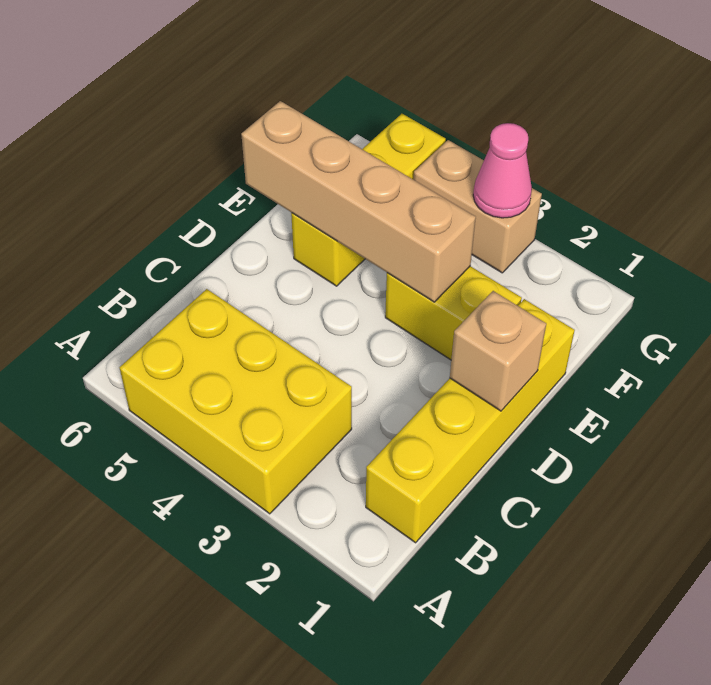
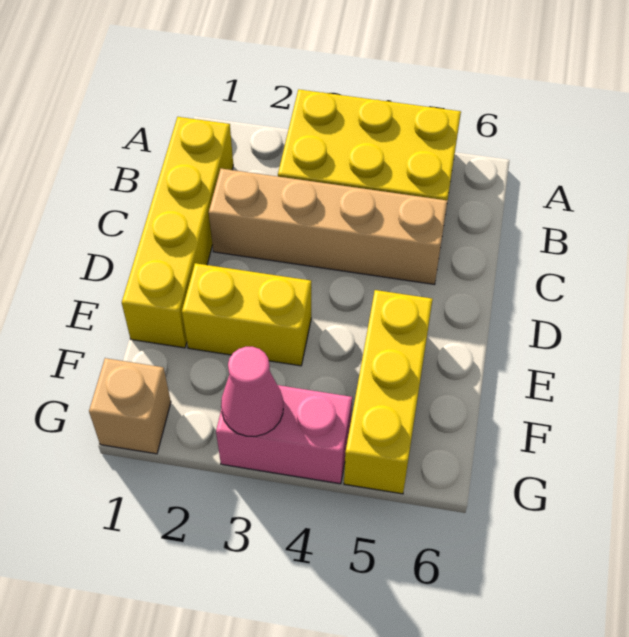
tan brick D1 level 2 -> tan brick G1 level 1
tan brick E3:E6 level 2 -> tan brick C2:C5 level 1
tan brick G3:G4 level 1 -> pink brick G3:G4 level 1

